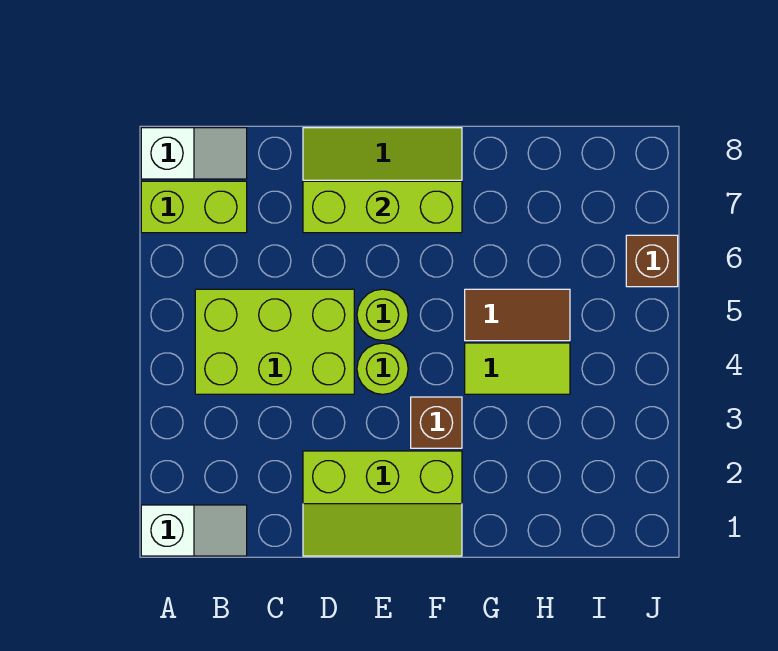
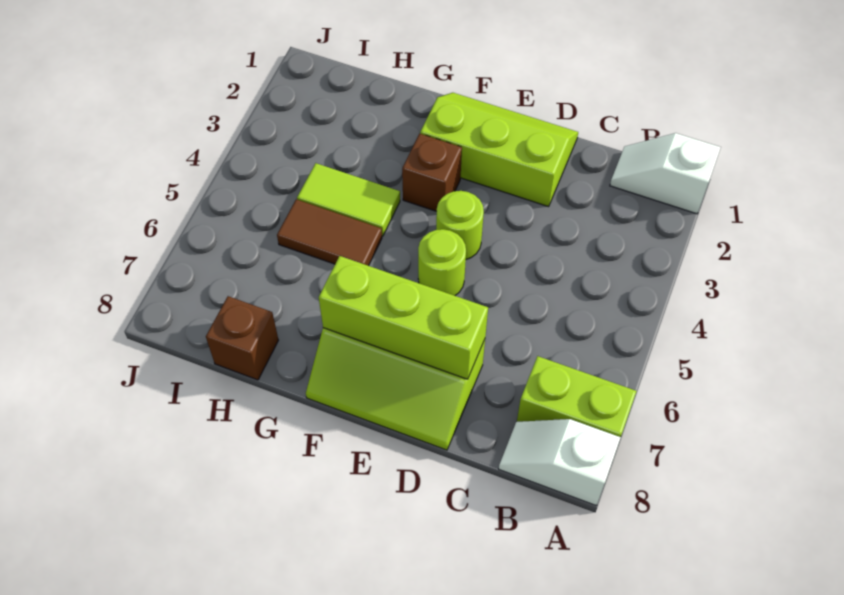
lime brick B4:D5 level 1 -> none
brown brick J6 level 1 -> brown brick H8 level 1

